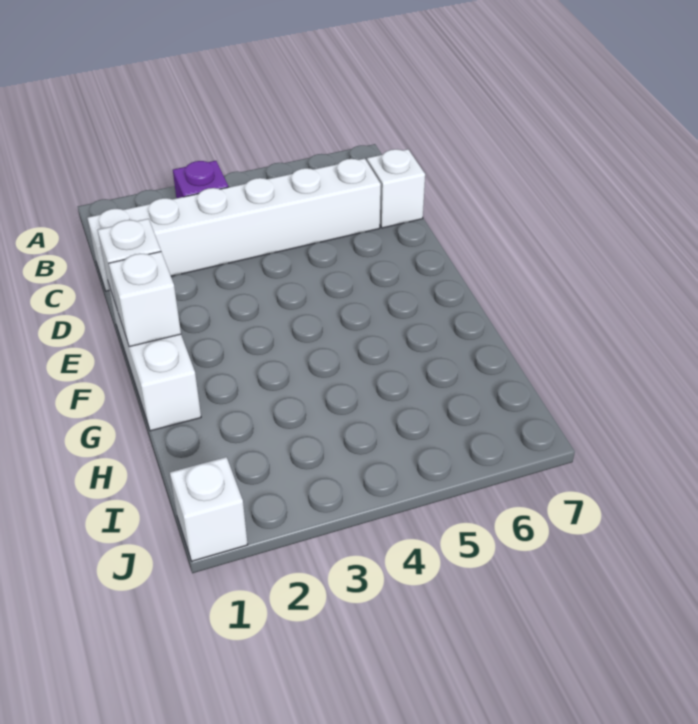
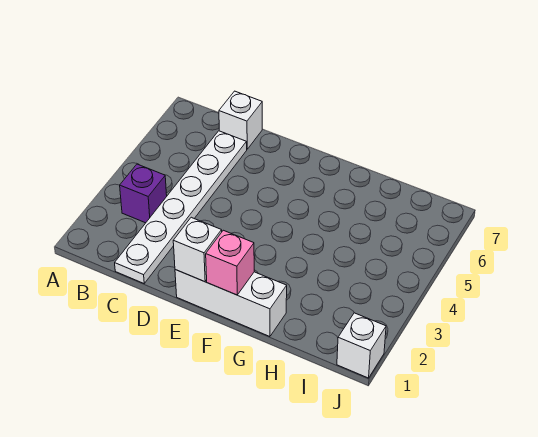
white brick C1:C6 level 1 -> white plate C1:C6 level 1
white brick F1 level 2 -> pink brick F1 level 2

